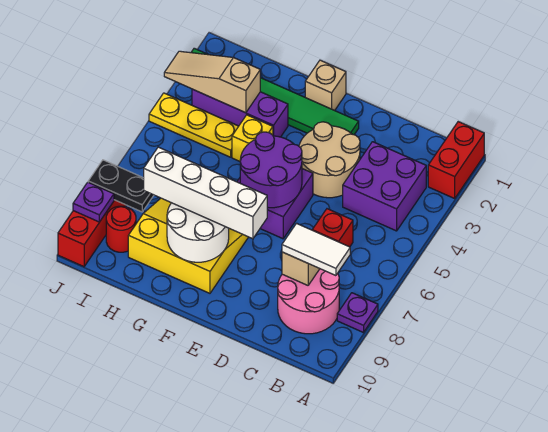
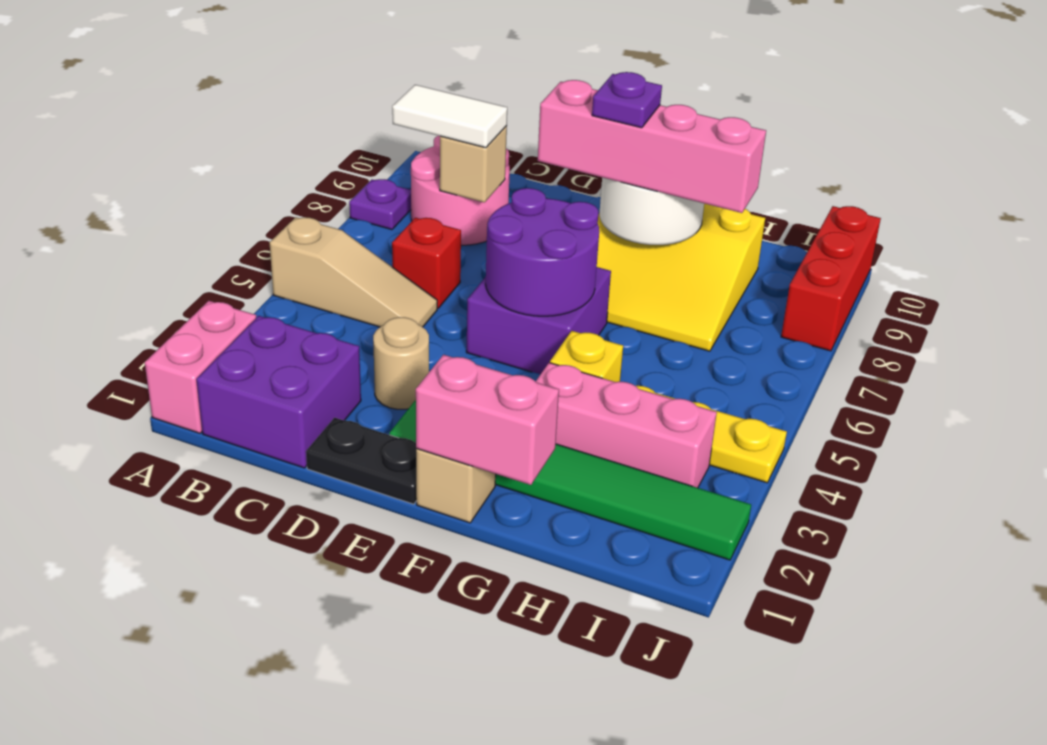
red brick A1:A2 level 1 -> pink brick A1:A2 level 1
purple brick B3:C4 level 1 -> purple brick B1:C2 level 1
tan round brick D3:E4 level 1 -> tan round brick D3 level 1
white brick E8:H8 level 3 -> pink brick E8:H8 level 3
none -> pink brick F1:G1 level 2
purple brick G3:I3 level 1 -> pink brick G3:I3 level 1
tan slope H3:J3 level 2 top H -> tan slope A5:C5 level 1 top A
black plate I8:J8 level 2 -> black plate D1:E1 level 1
red round brick I9 level 1 -> none
purple plate J9 level 2 -> purple plate F8 level 4

